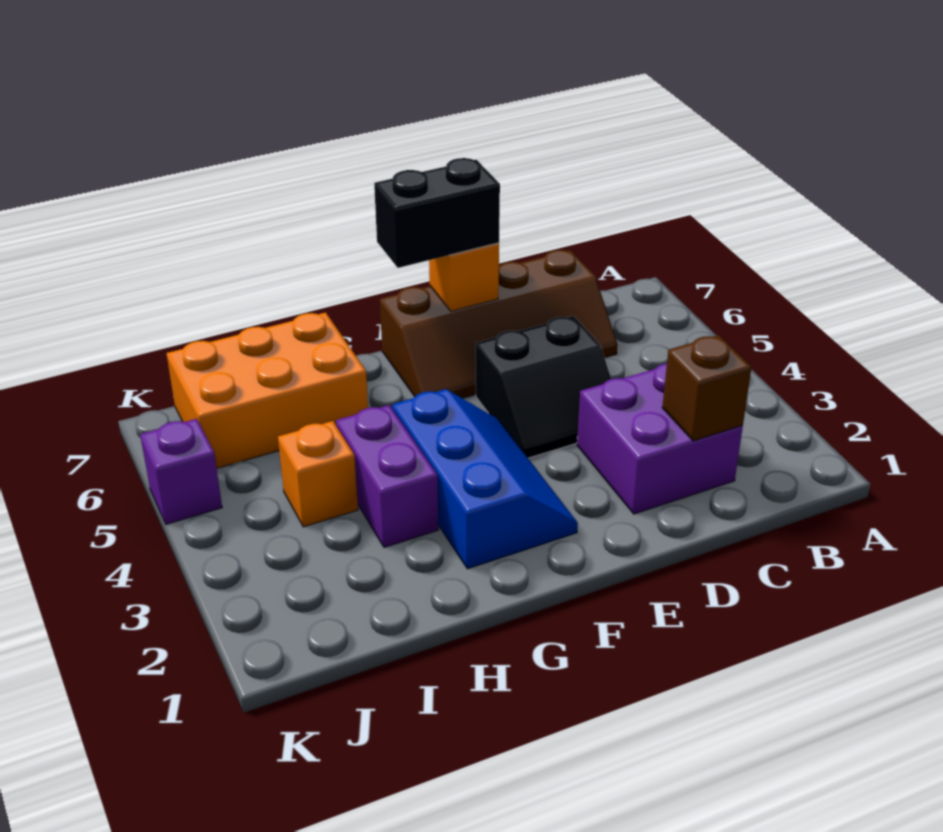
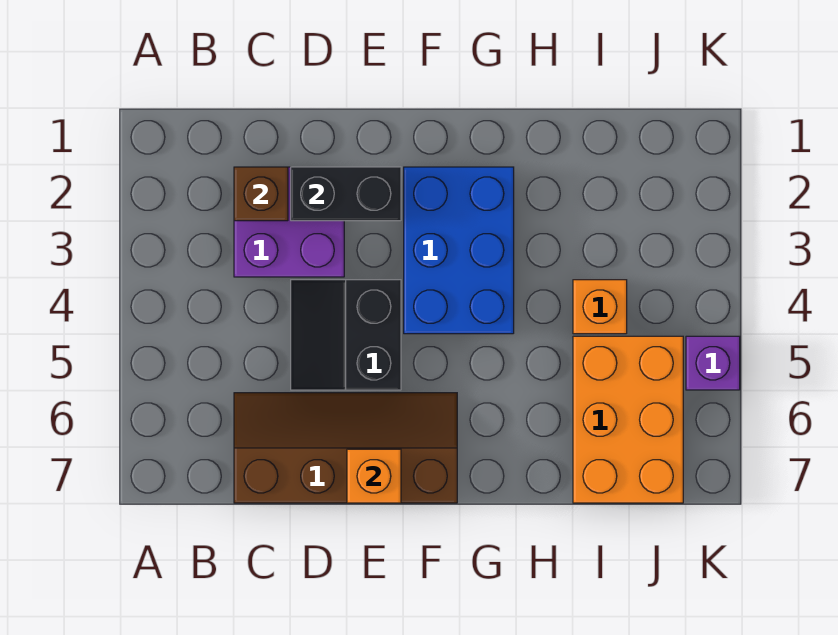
black slope D4:E5 level 1 top 5 -> black slope D4:E5 level 1 top E
black brick E7:F7 level 3 -> black brick D2:E2 level 2
blue slope F2:G4 level 1 top G -> blue brick F2:G4 level 1
purple brick H3:H4 level 1 -> none
orange brick H6:J7 level 1 -> orange brick I5:J7 level 1

